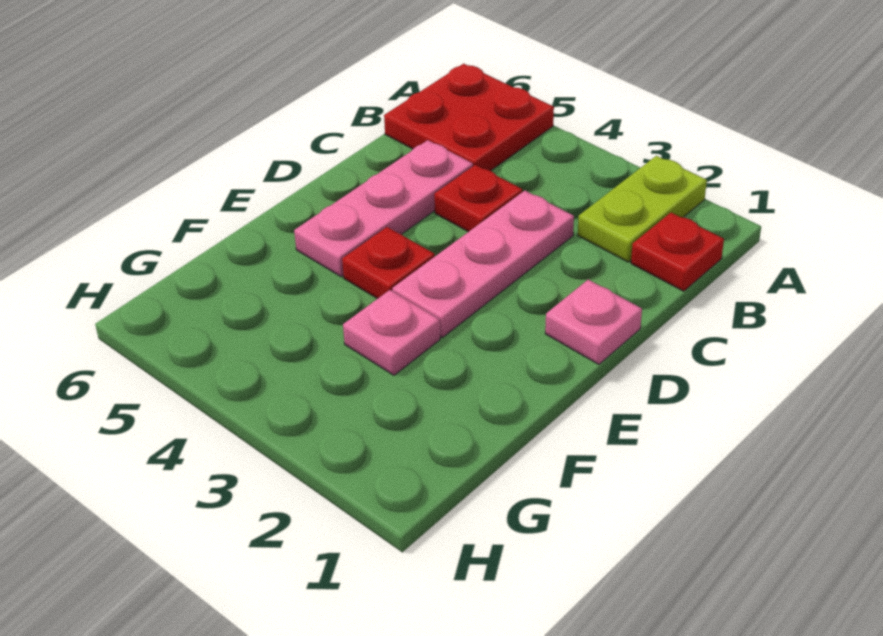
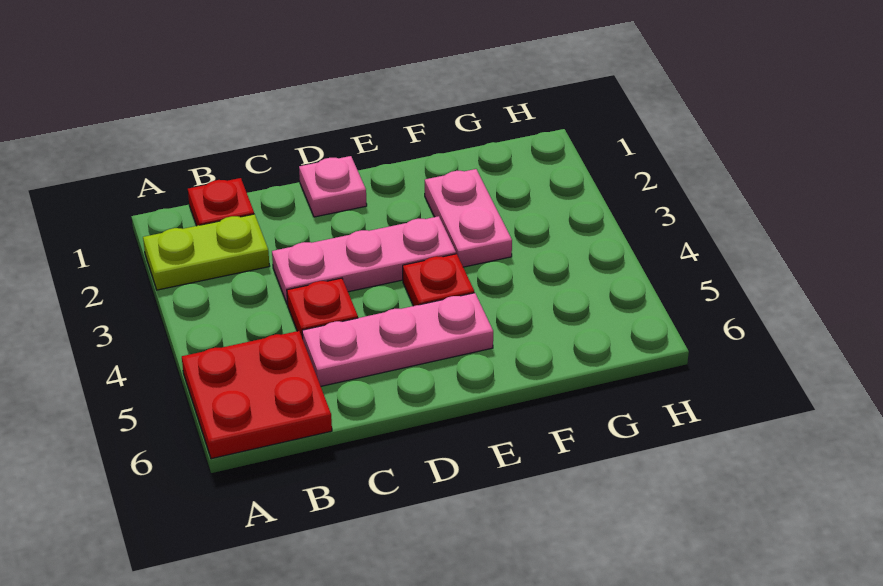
pink plate F3 level 1 -> pink plate F2:F3 level 1

